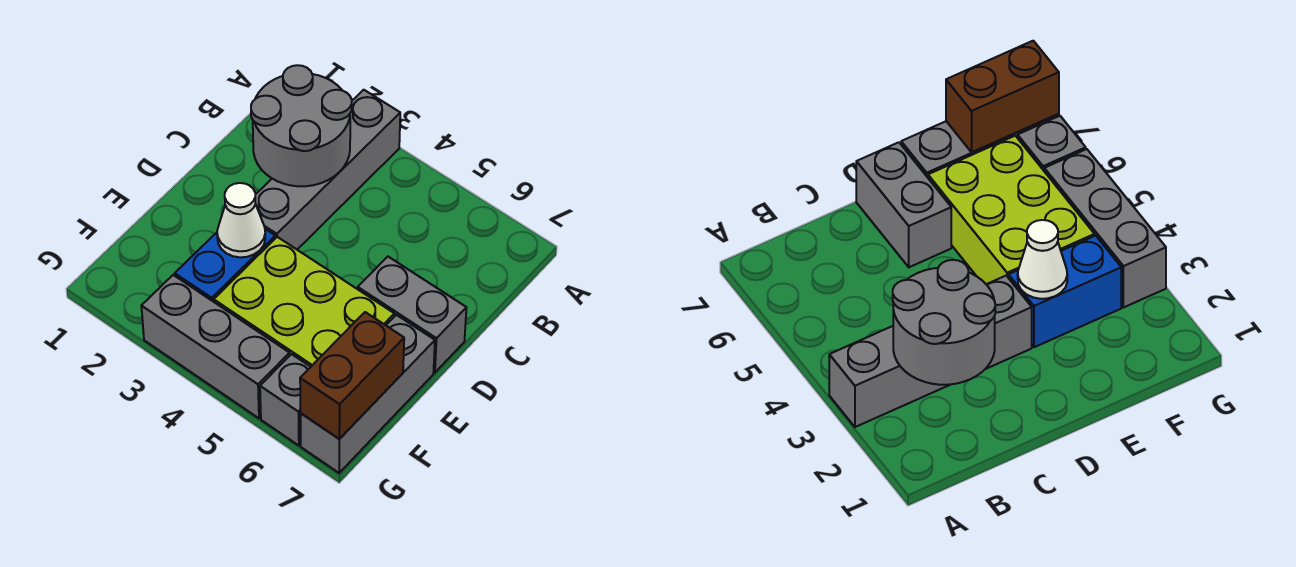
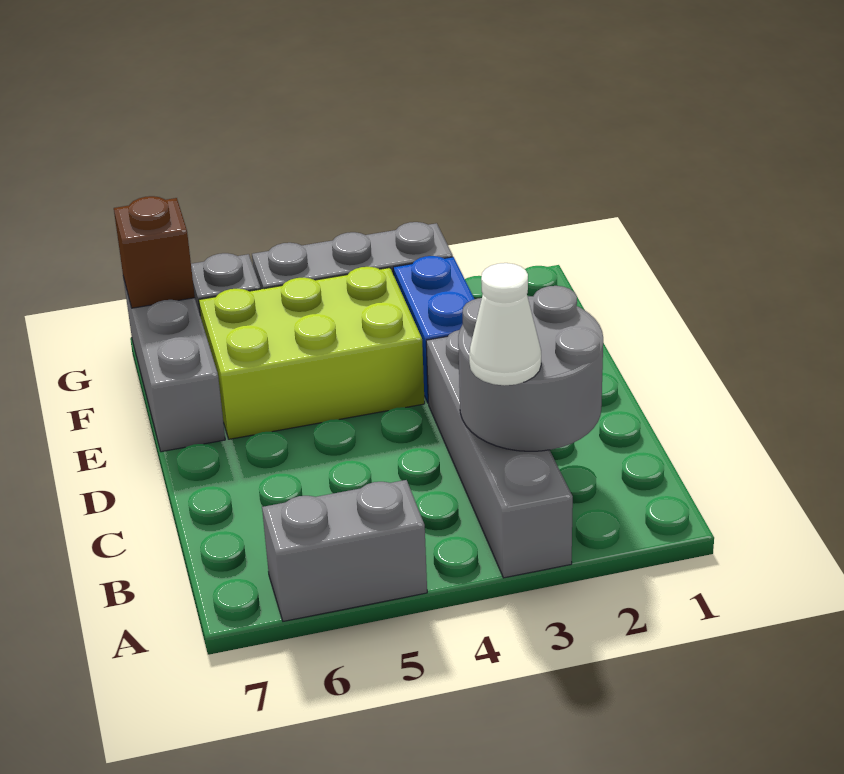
grey brick D6:D7 level 1 -> grey brick A5:A6 level 1
white cone E3 level 2 -> white cone B3 level 3
brown brick F7:G7 level 2 -> brown brick G7 level 2

